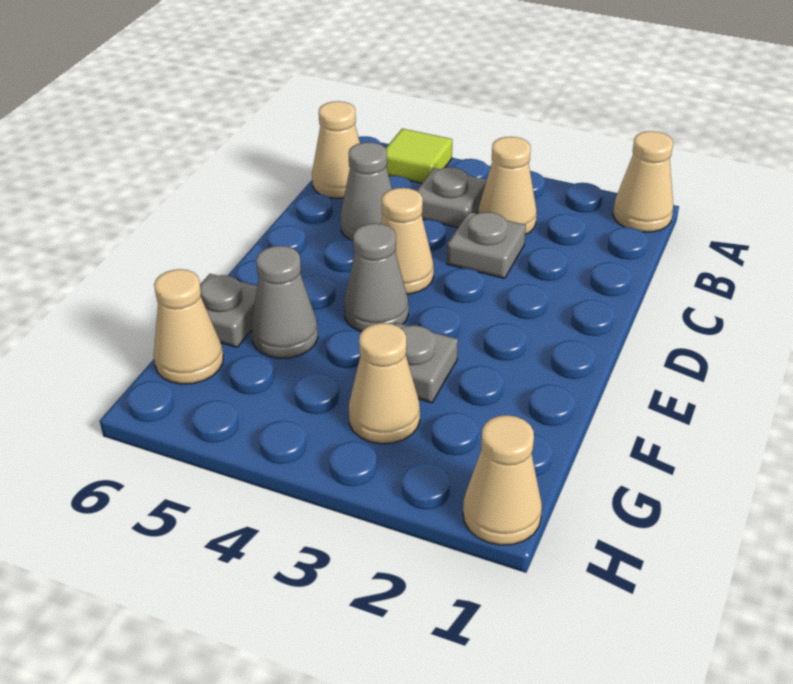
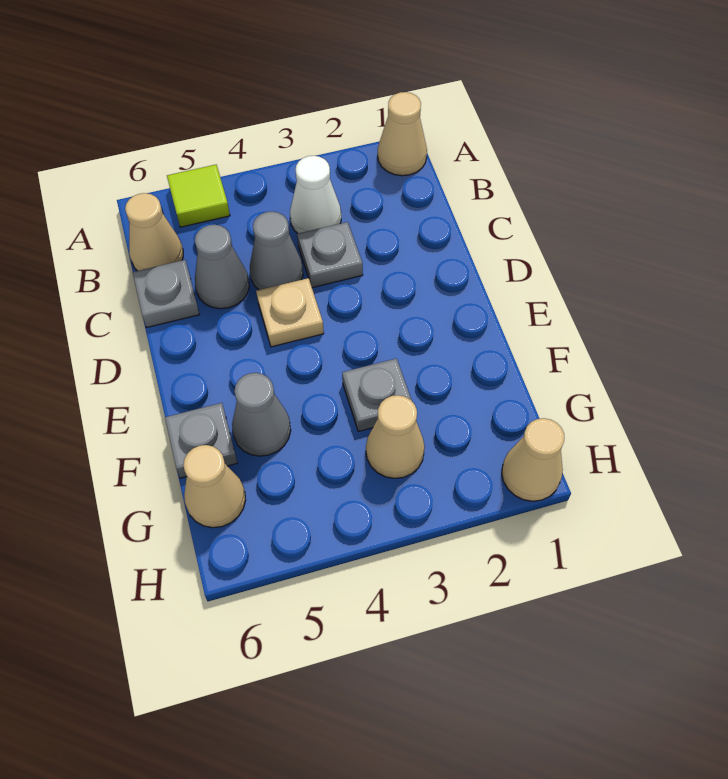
tan cone B3 level 1 -> white cone B3 level 1
grey plate B4 level 1 -> grey plate C6 level 1
tan cone D4 level 1 -> tan plate D4 level 1
grey cone E4 level 1 -> grey cone C4 level 1

